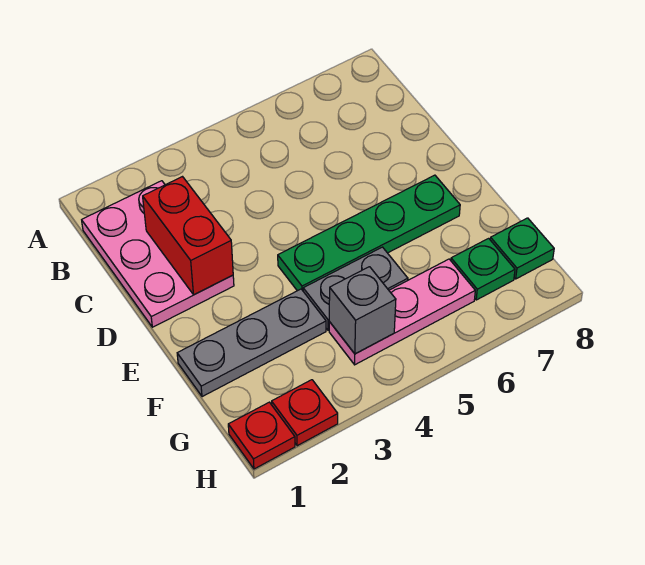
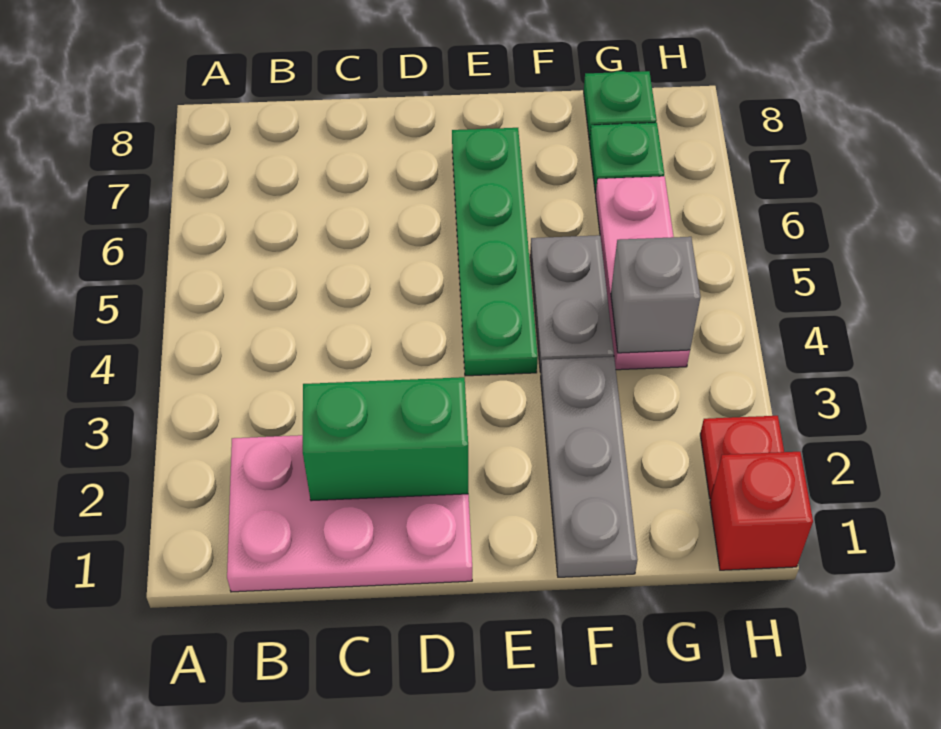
red brick C2:D2 level 2 -> green brick C2:D2 level 2
red plate H1 level 1 -> red brick H1 level 1

